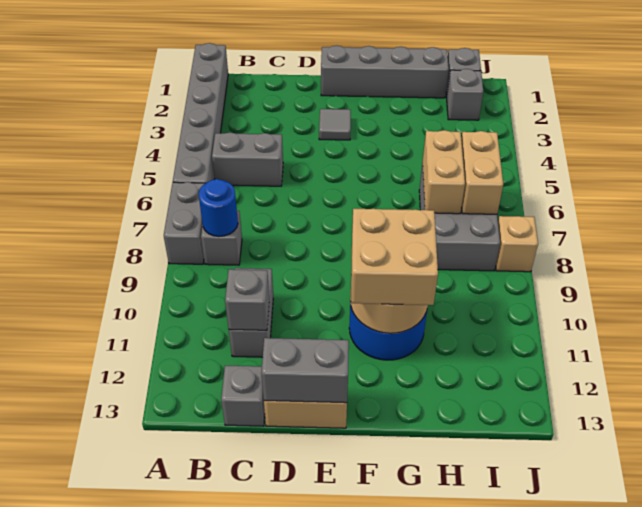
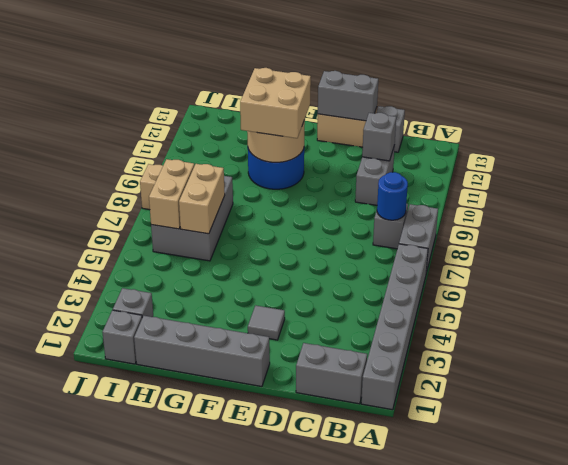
grey brick B5:C5 level 1 -> grey brick B1:C1 level 1

